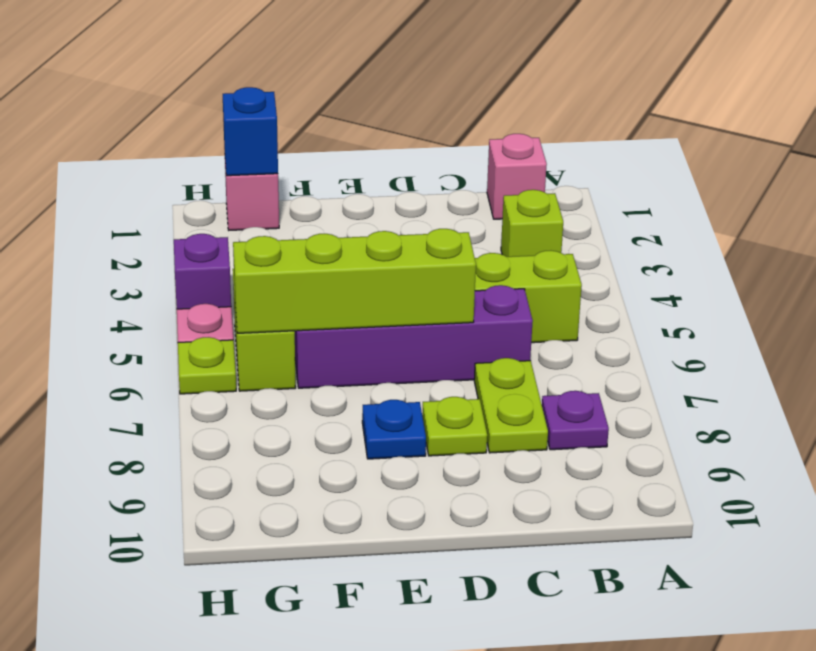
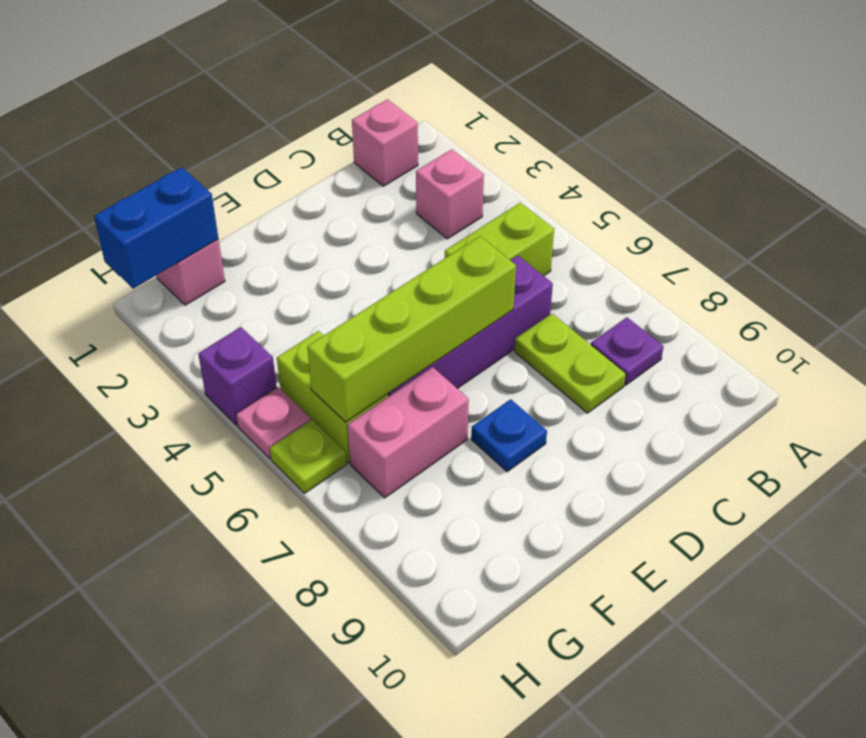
lime brick B3 level 1 -> pink brick B3 level 1
lime plate D8 level 1 -> none
none -> pink brick F7:G7 level 1
blue brick G1 level 2 -> blue brick G1:H1 level 2

